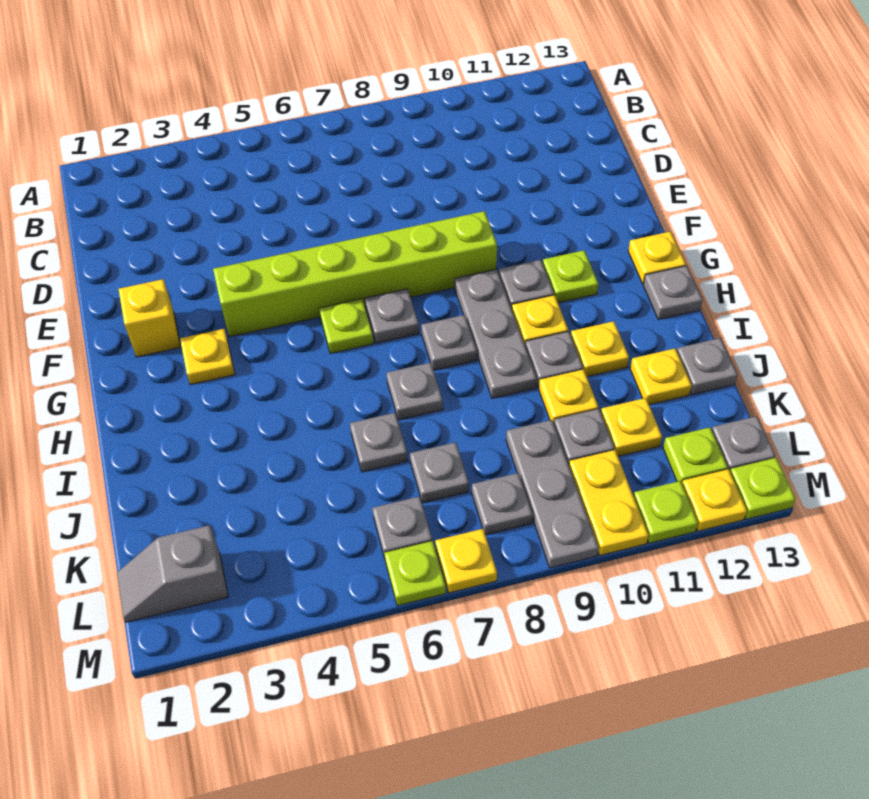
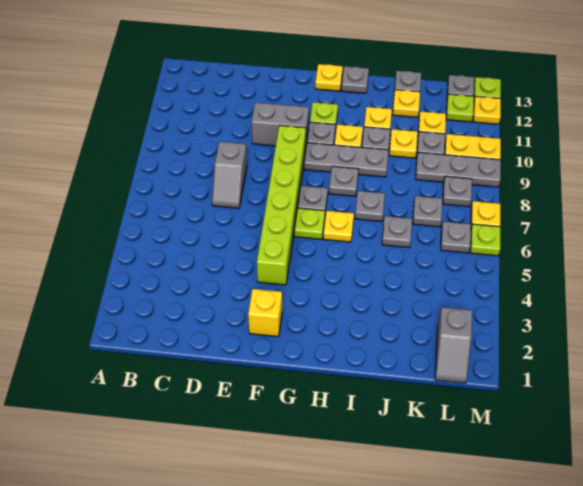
none -> grey slope D7:D8 level 1 top 8
none -> grey brick E10:F10 level 1
yellow plate G3 level 1 -> yellow plate H6 level 1
lime plate M11 level 1 -> none

